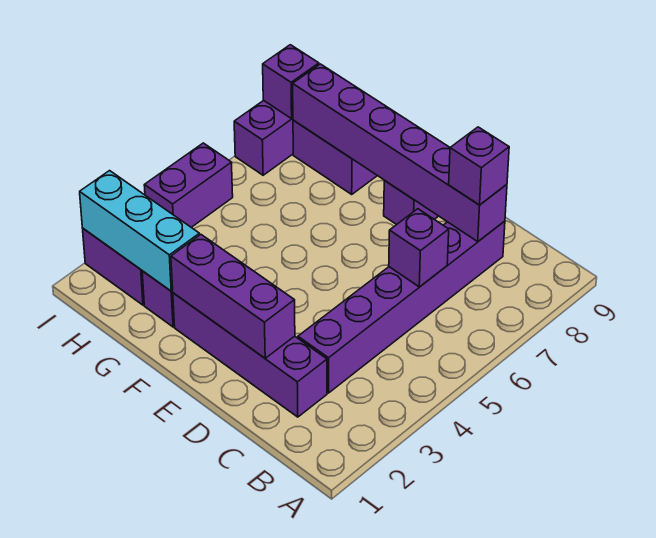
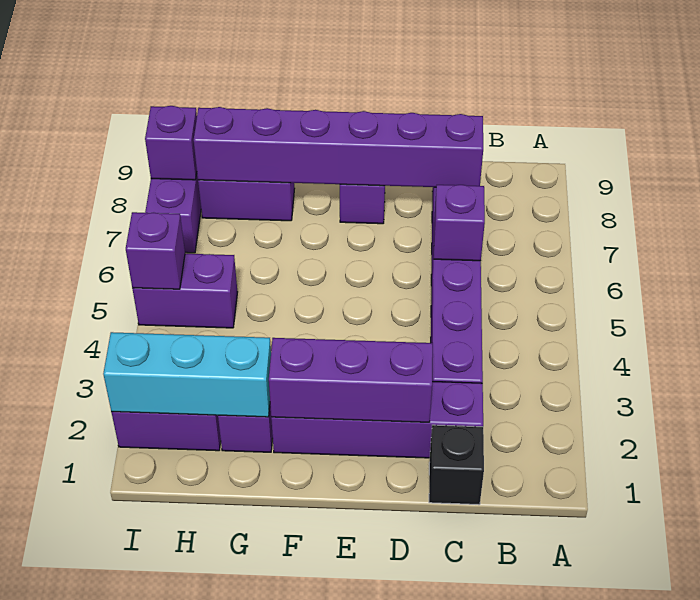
none -> black brick C1 level 1
purple brick C8 level 3 -> purple brick I5 level 2
purple brick I4:I5 level 1 -> purple brick H5:I5 level 1

